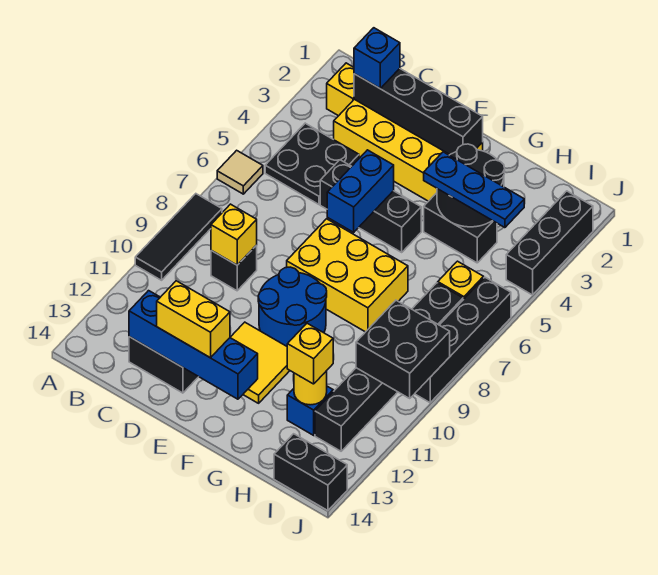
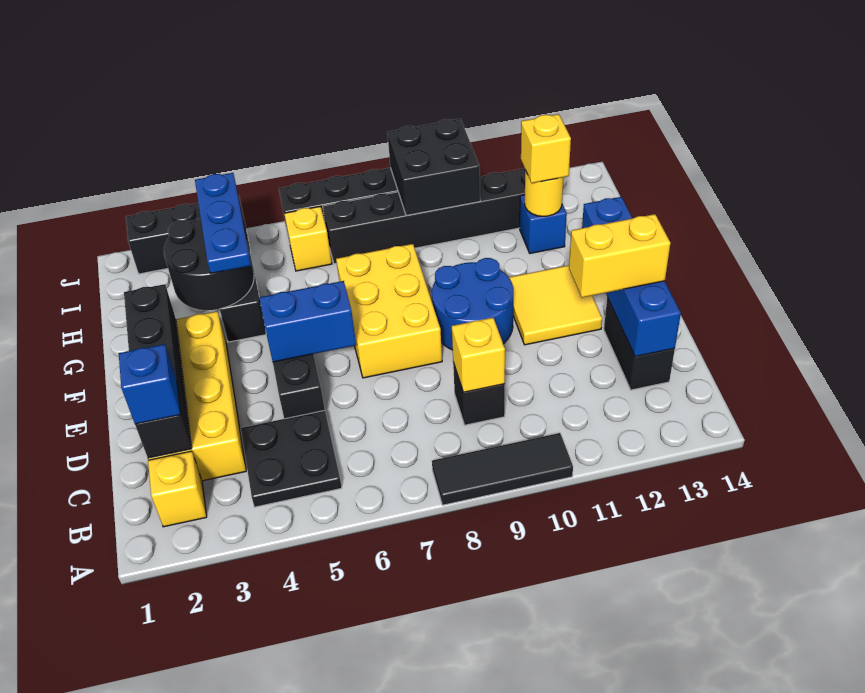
tan tile A6 level 1 -> none
yellow brick D13:E13 level 3 -> yellow brick D12:D13 level 3
black brick I14:J14 level 1 -> none

